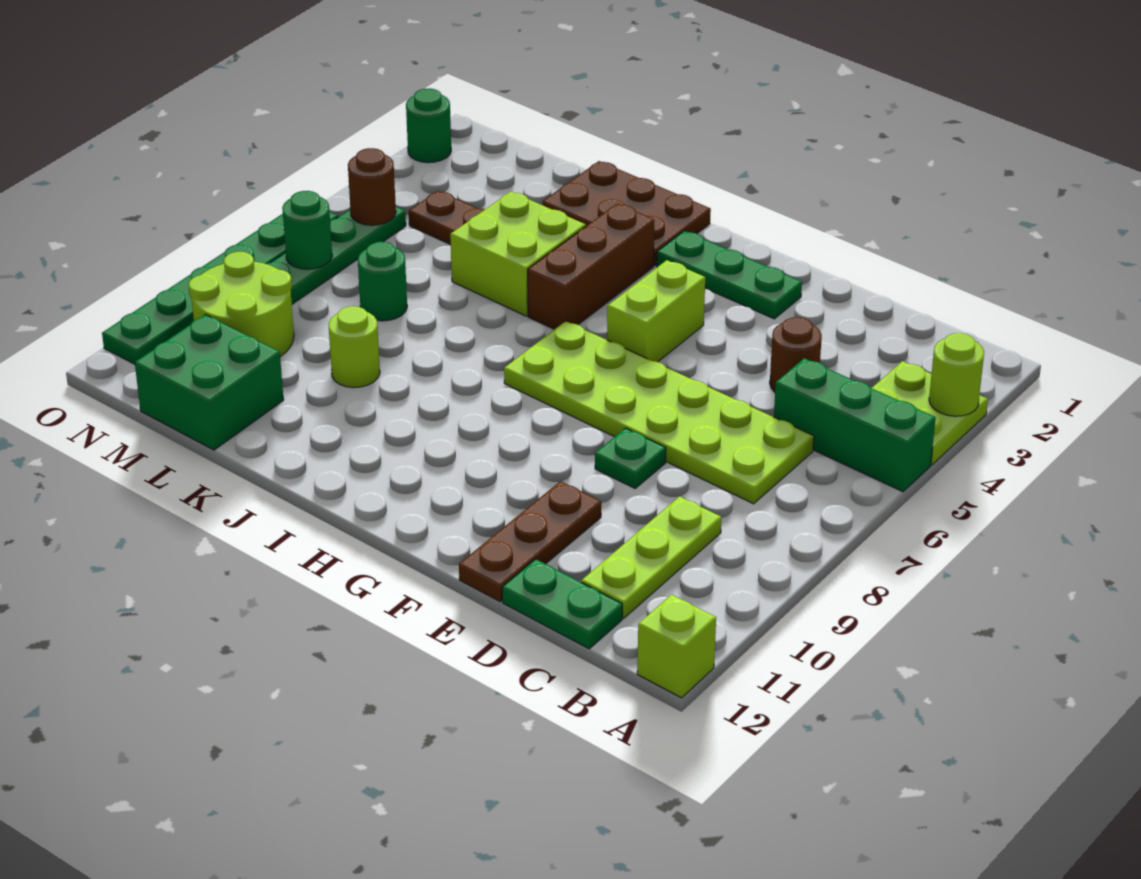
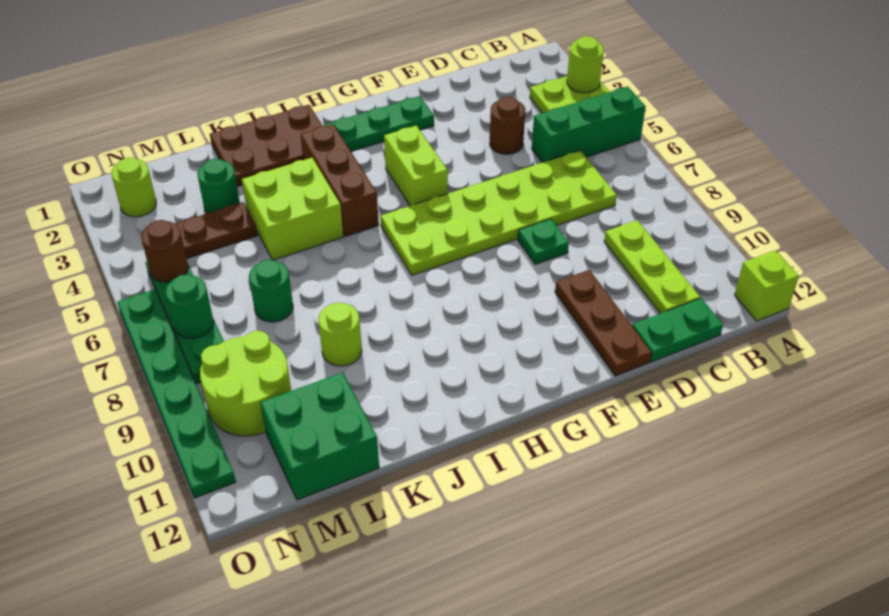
none -> lime round brick N2 level 1
green round brick O2 level 1 -> green round brick L3 level 1

